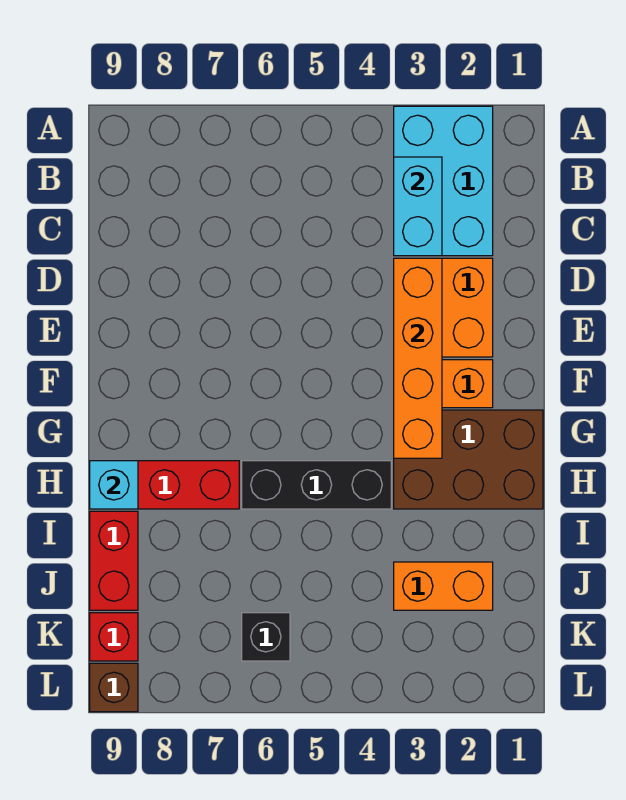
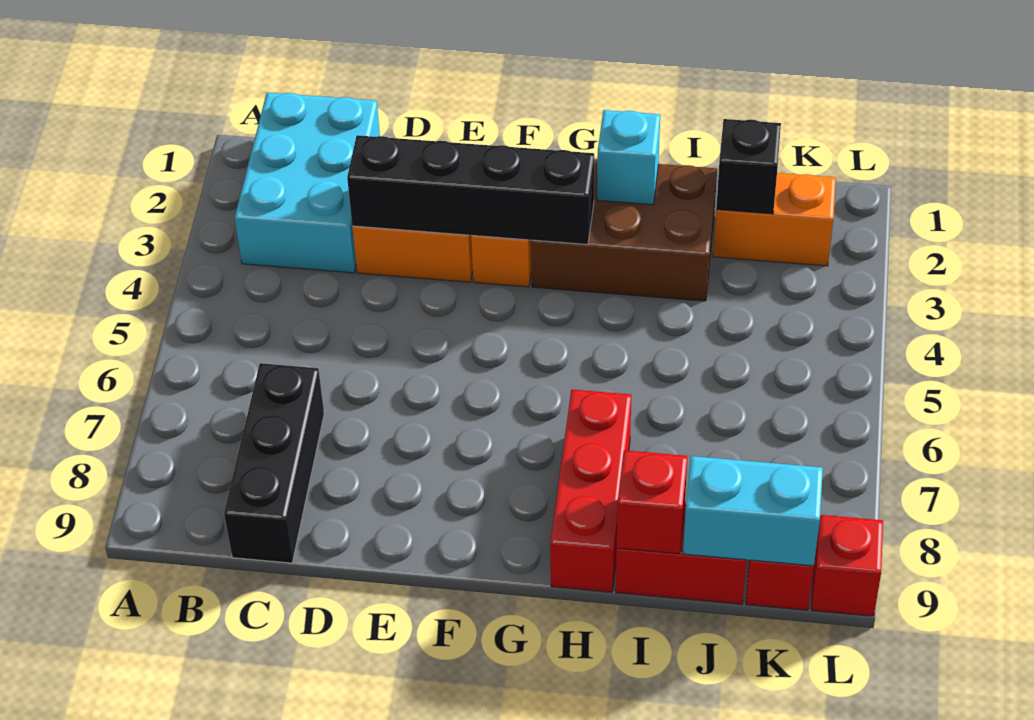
cyan brick A2:C3 level 1 -> cyan brick B1:C3 level 1
cyan brick B3:C3 level 2 -> cyan brick J9:K9 level 2
orange brick D3:G3 level 2 -> black brick D3:G3 level 2
brown brick G1:H3 level 1 -> brown brick G2:I3 level 1
black brick H4:H6 level 1 -> black brick C7:C9 level 1
cyan brick H9 level 2 -> cyan brick H2 level 2
none -> red brick I9 level 2
orange brick J2:J3 level 1 -> orange brick J2:K2 level 1
black brick K6 level 1 -> black brick J2 level 2
brown brick L9 level 1 -> red brick L9 level 1

